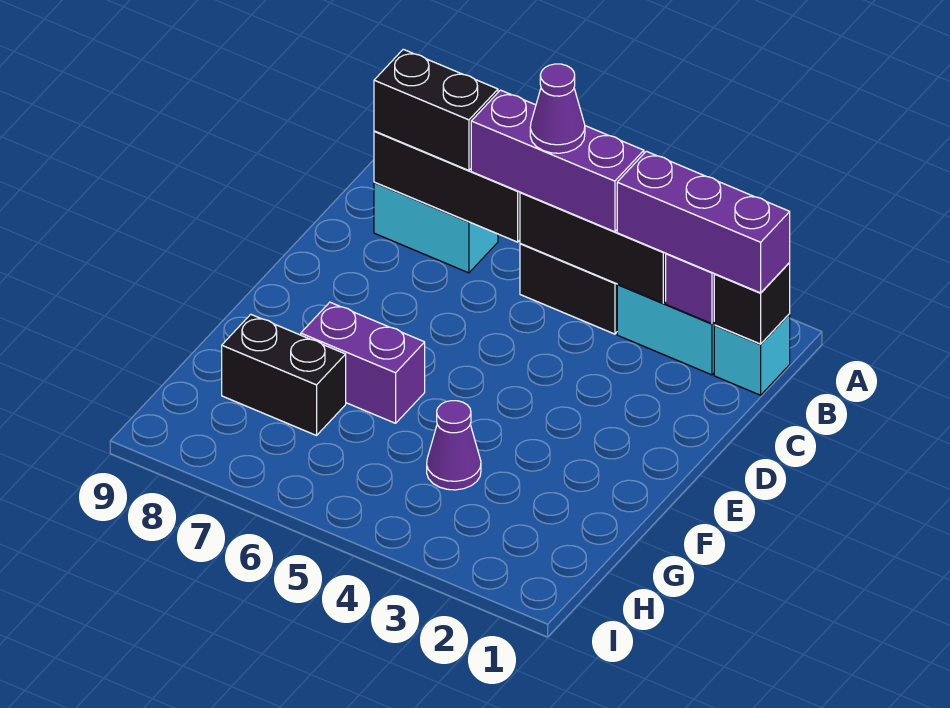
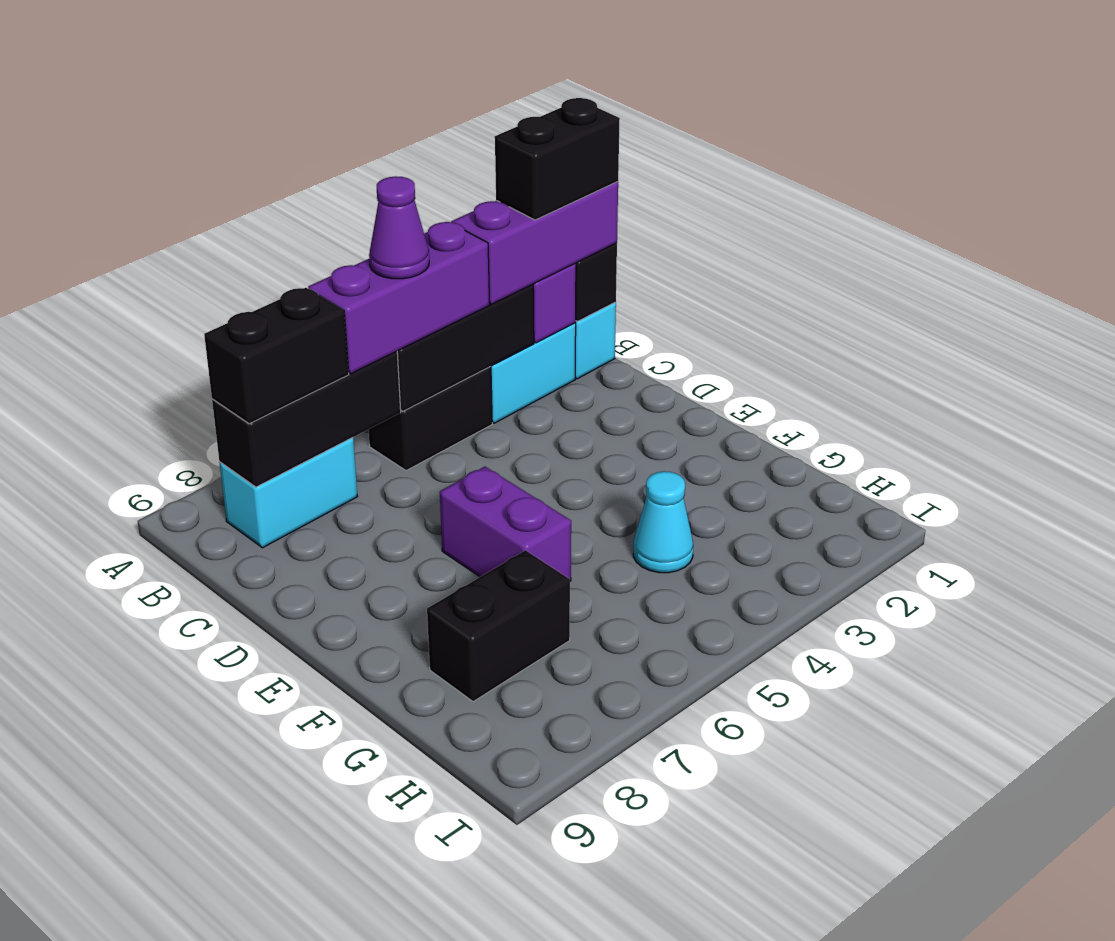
none -> black brick B1:B2 level 4
purple brick F6:F7 level 1 -> purple brick E6:F6 level 1
purple cone G4 level 1 -> cyan cone G4 level 1

